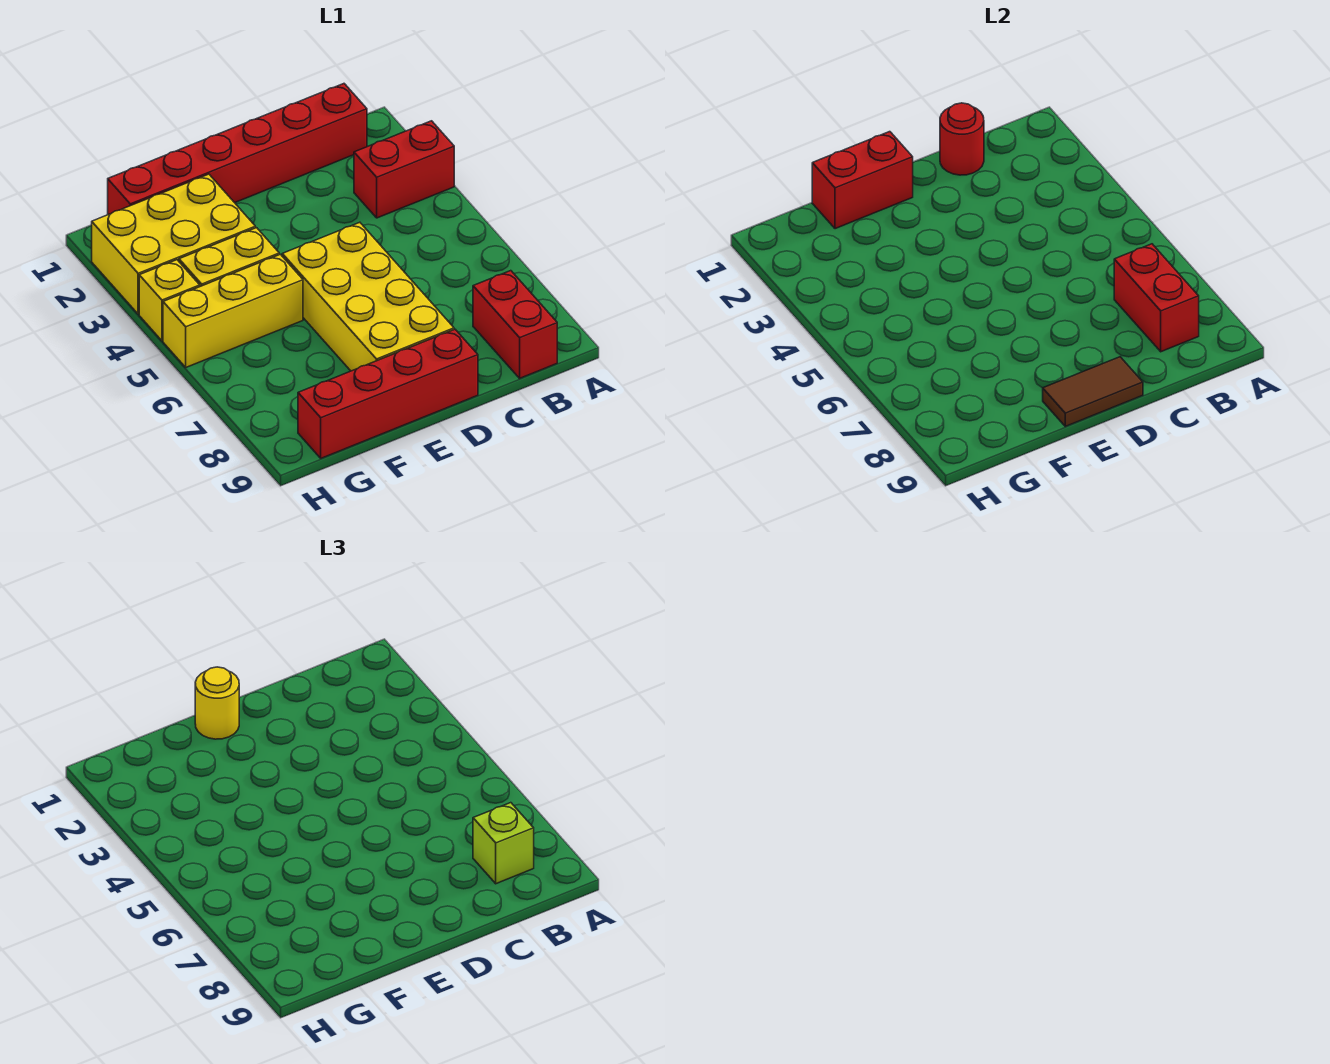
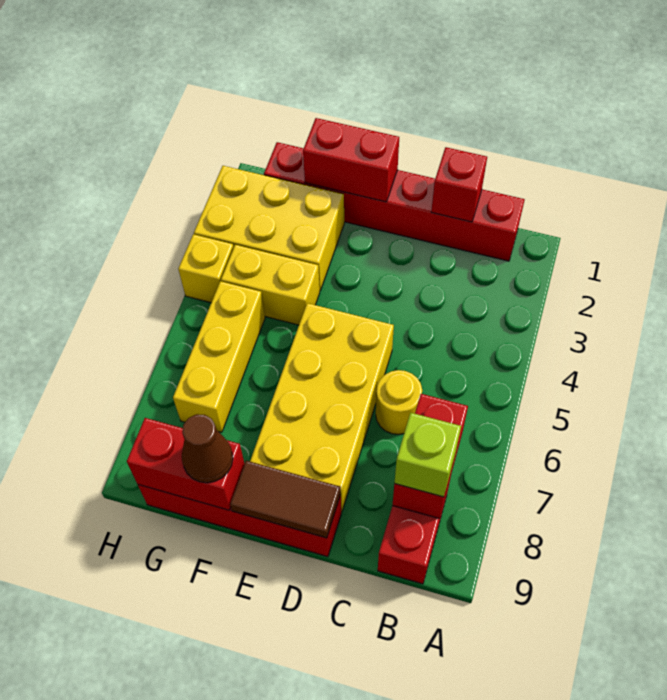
red brick A3:B3 level 1 -> red brick F9:G9 level 2
red round brick C1 level 2 -> red brick C1 level 2
yellow round brick E1 level 3 -> yellow round brick C6 level 1
yellow brick F5:H5 level 1 -> yellow brick G5:G7 level 1
none -> brown cone F9 level 3

